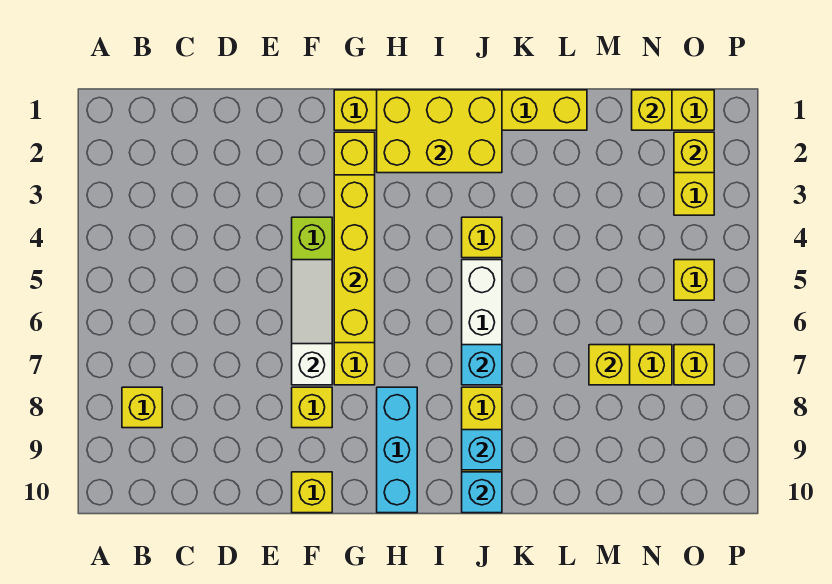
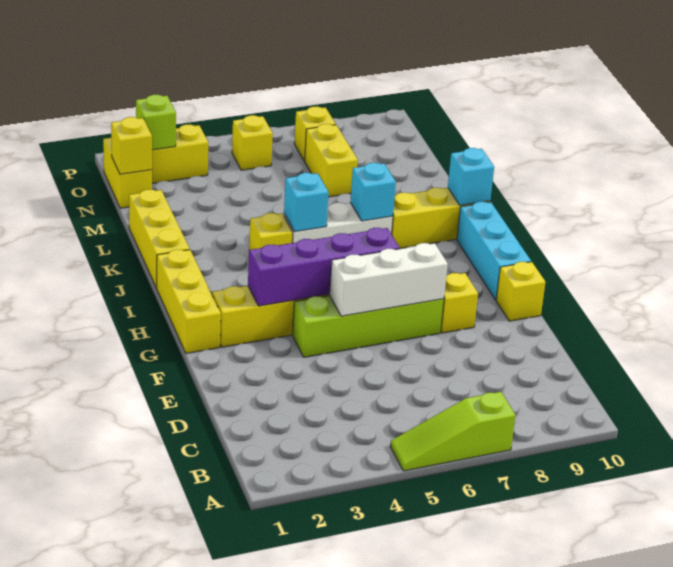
none -> lime slope A5:A7 level 1 top 7
yellow brick B8 level 1 -> none
white slope F5:F7 level 2 top 7 -> white brick F5:F7 level 2
yellow brick G3:G6 level 2 -> purple brick G3:G6 level 2
yellow brick H1:J2 level 2 -> none
cyan brick H8:H10 level 1 -> cyan brick G10:I10 level 1
cyan brick J9 level 2 -> cyan brick J5 level 2
yellow brick M7 level 2 -> none
yellow brick O2 level 2 -> lime brick O2 level 2

